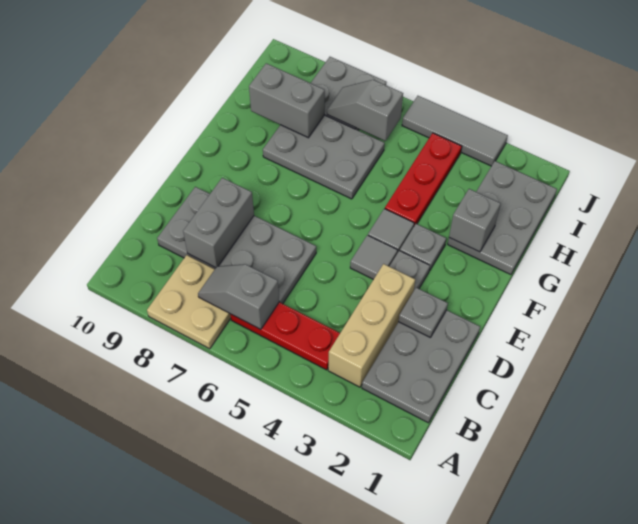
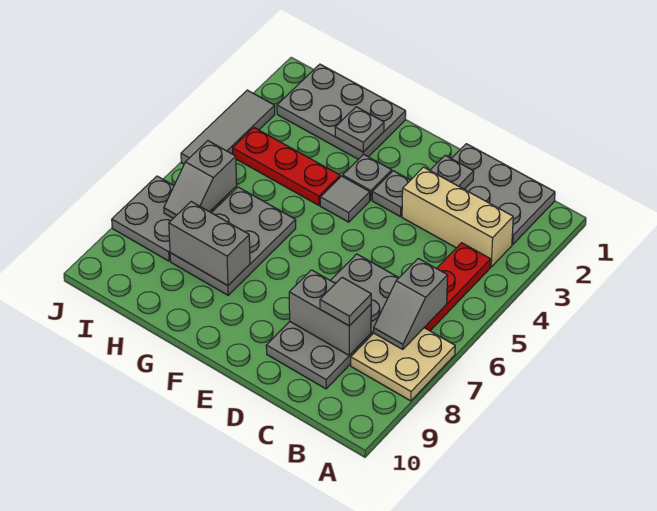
grey tile E4 level 1 -> grey tile C8 level 3
grey brick G2 level 2 -> grey plate G2 level 2
grey brick H8:H9 level 2 -> grey brick G8:H8 level 2

